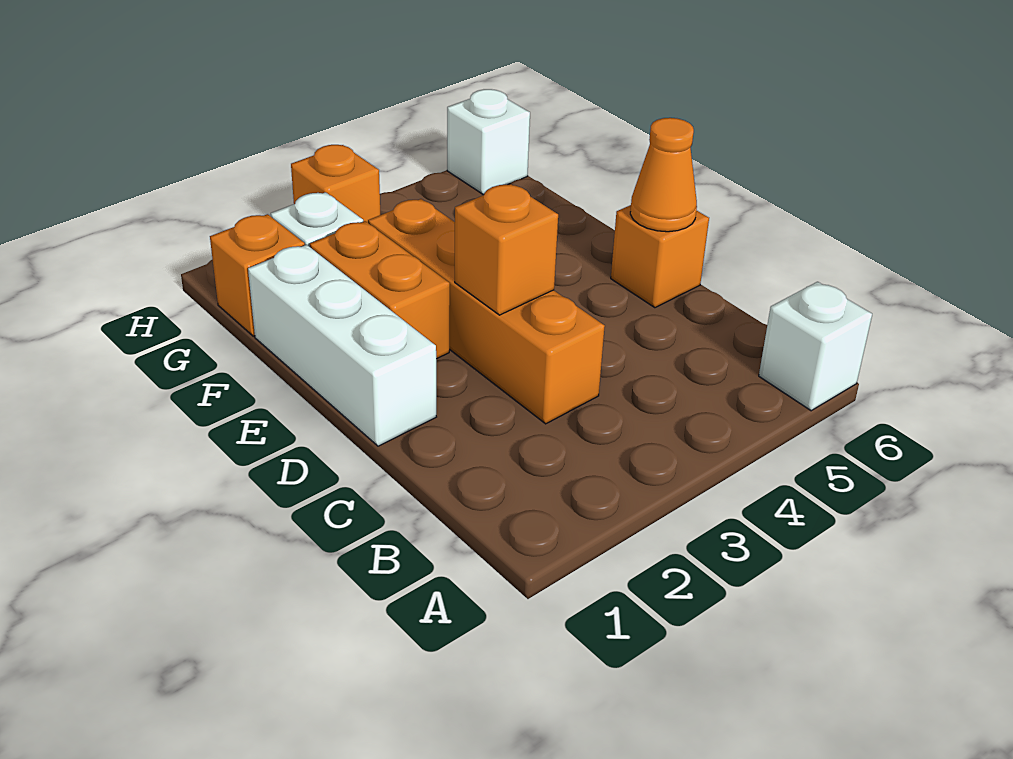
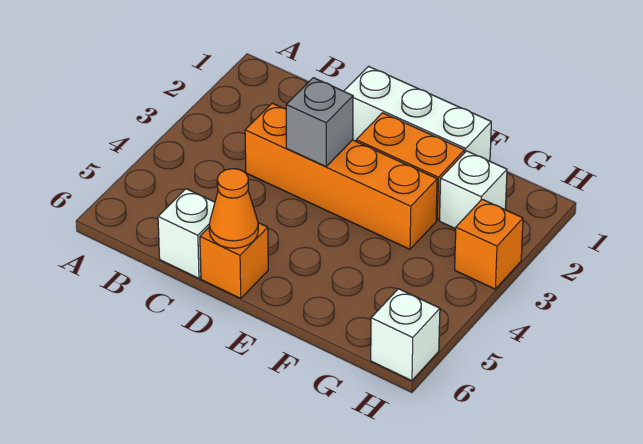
white brick A6 level 1 -> white brick C6 level 1
orange brick D3 level 2 -> grey brick D3 level 2
orange brick G1 level 1 -> none

